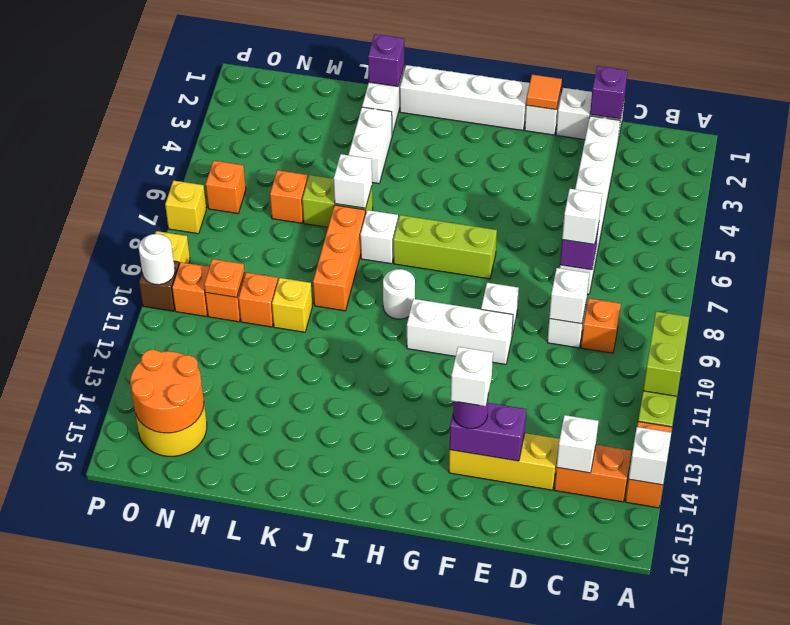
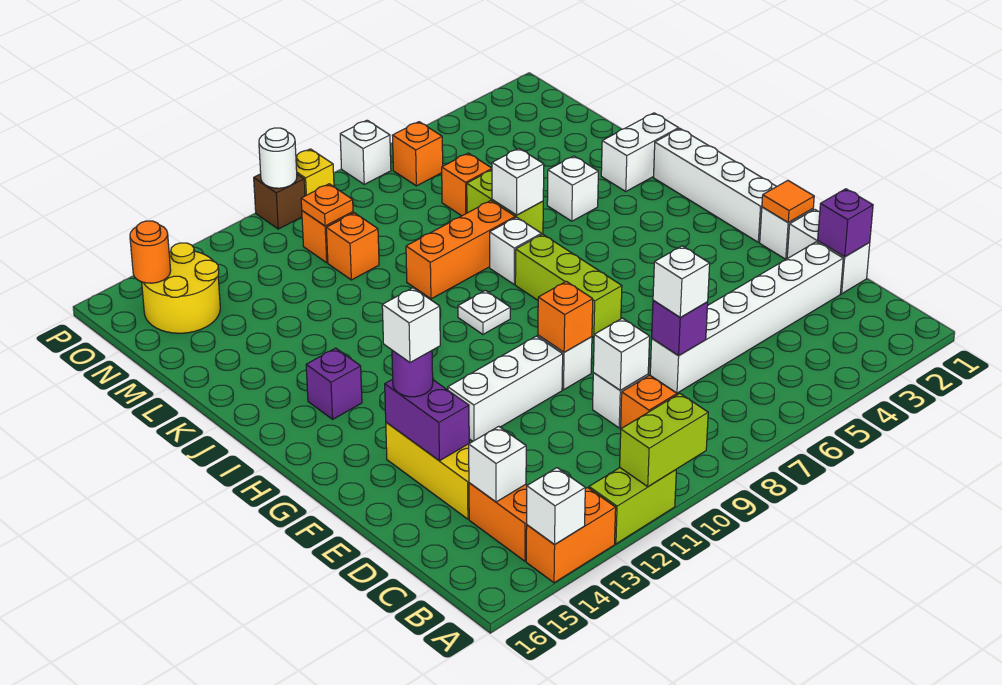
white brick F10:H10 level 1 -> white brick F10:F12 level 1
white round brick I9 level 1 -> white plate I9 level 1
purple brick K1 level 2 -> purple brick I14 level 1
white brick K3:K4 level 1 -> white brick K4 level 1
yellow brick L10 level 1 -> none
orange round brick N14:O15 level 2 -> orange round brick O15 level 2
orange brick O10 level 1 -> orange brick F9 level 2
yellow brick P7 level 1 -> white brick P7 level 1

